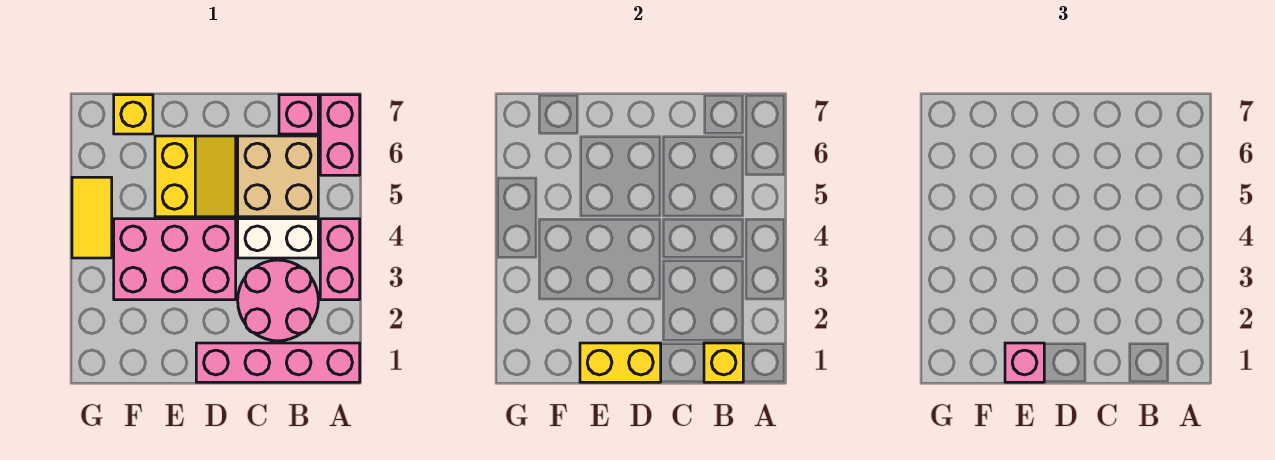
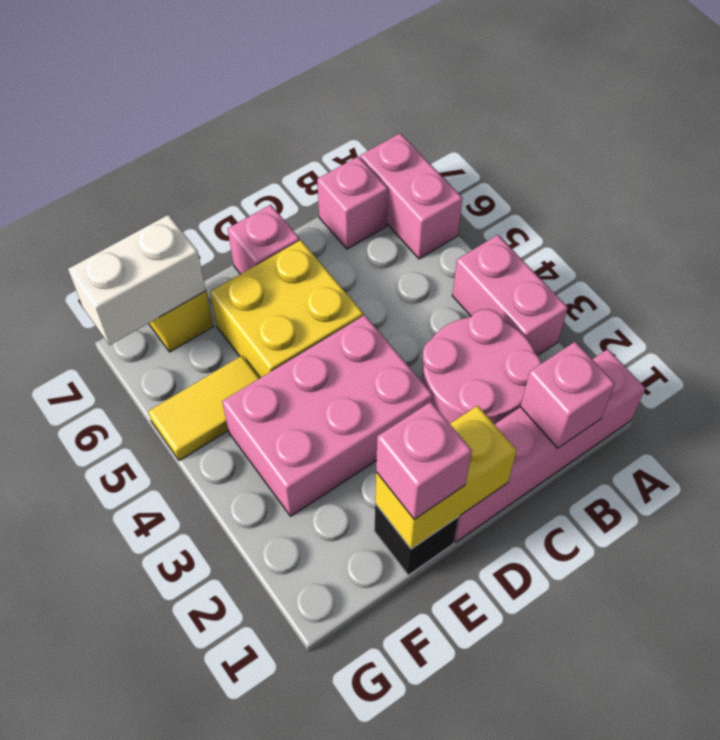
yellow brick B1 level 2 -> pink brick B1 level 2
white brick B4:C4 level 1 -> white brick F7:G7 level 2
tan brick B5:C6 level 1 -> none
yellow slope D5:E6 level 1 top E -> yellow brick D5:E6 level 1
none -> pink brick D7 level 1
none -> black brick E1 level 1
yellow tile G4:G5 level 1 -> yellow tile F5:G5 level 1

